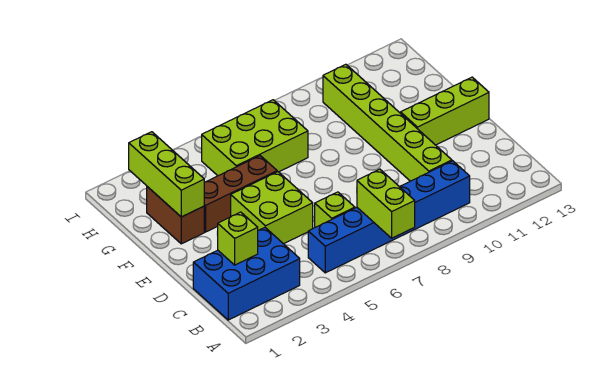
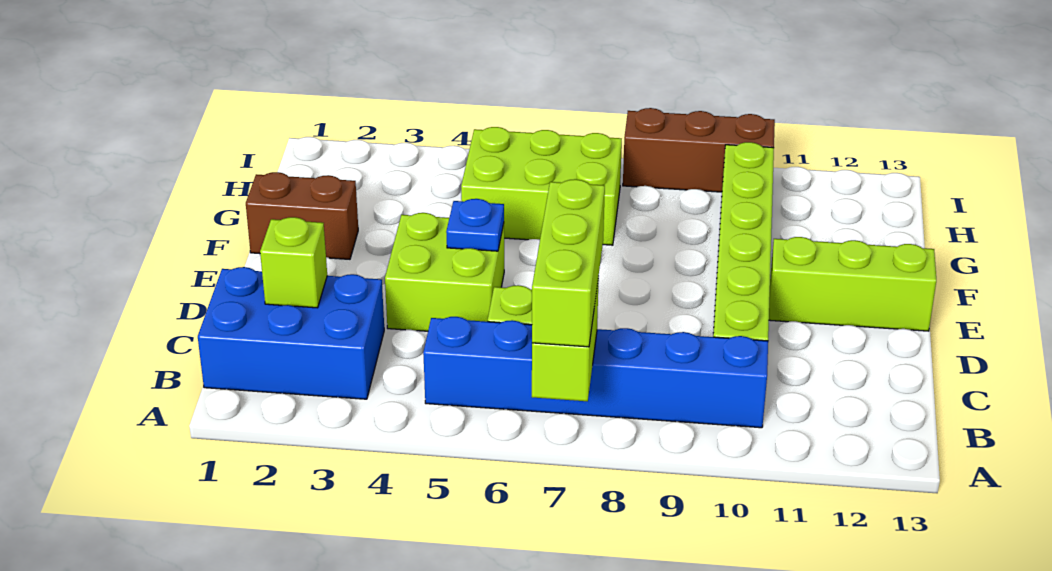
none -> blue plate E5 level 2
brown brick F2:G2 level 1 -> brown brick F1:F2 level 1
lime brick F2:H2 level 2 -> lime brick A7:C7 level 3
brown brick F3:F5 level 1 -> brown brick I8:I10 level 1

